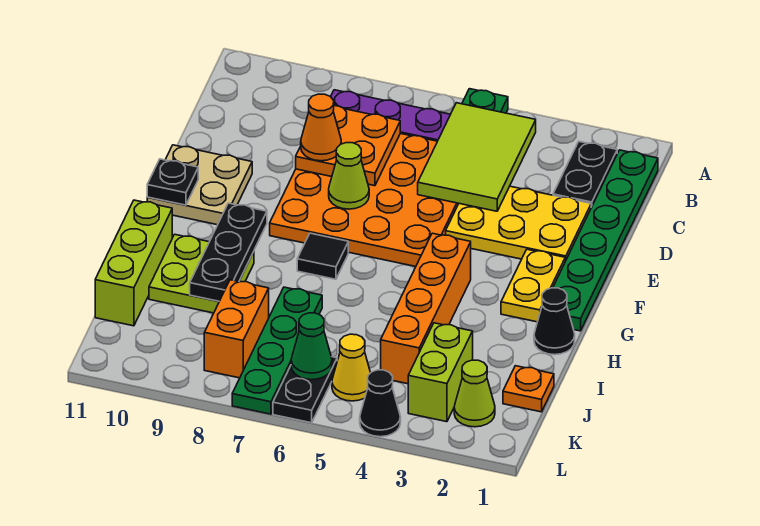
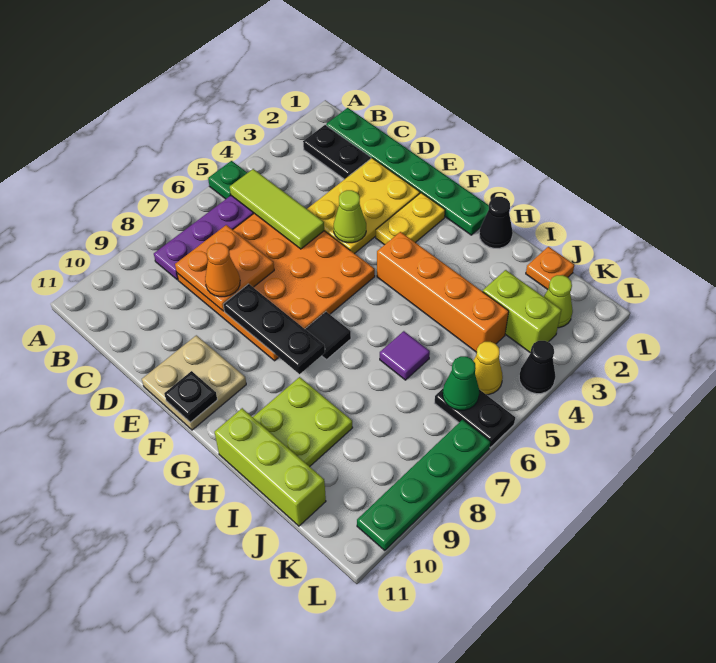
lime tile B4:D5 level 2 -> lime tile B5:D5 level 2
lime cone E7 level 2 -> lime cone E4 level 2
yellow plate F2:G2 level 1 -> yellow plate F2:F3 level 1
black plate G9:I9 level 2 -> black plate E8:G8 level 2
none -> purple tile I6 level 1
green plate I7:L7 level 1 -> green plate L7:L10 level 1
orange brick J8:K8 level 1 -> none

